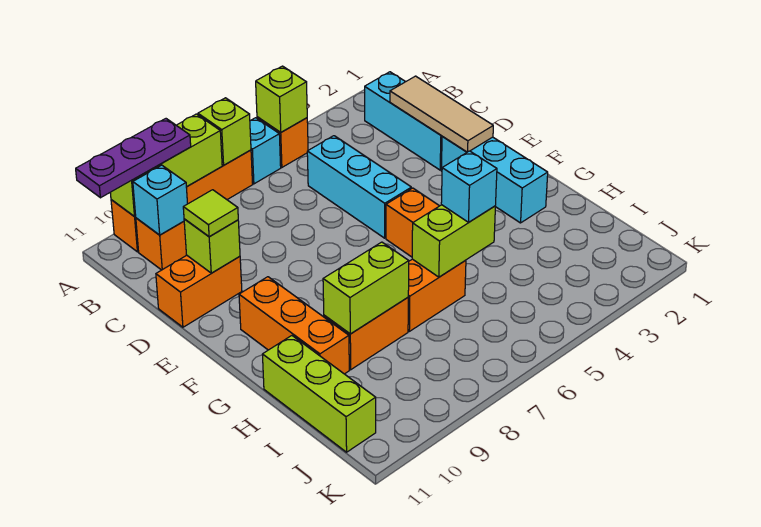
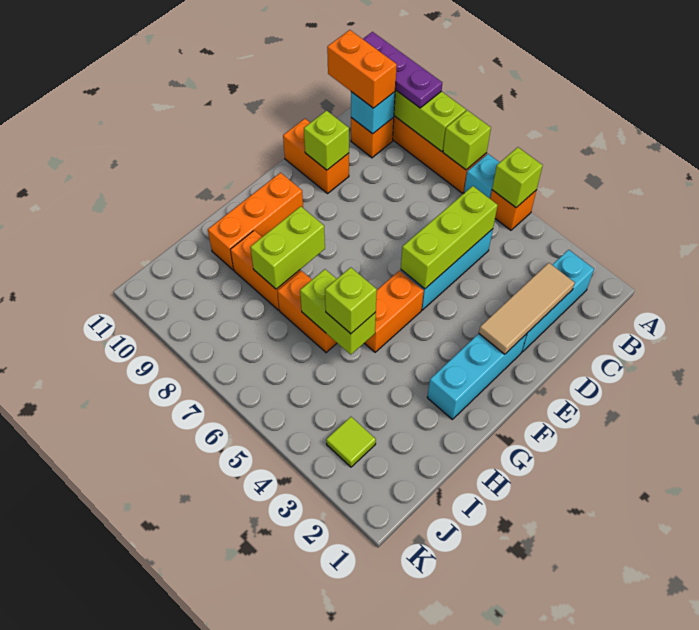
none -> orange brick B10:B11 level 3
lime tile D10 level 3 -> lime tile J3 level 1
cyan brick H5 level 3 -> lime brick H5 level 3
lime brick H8:H9 level 2 -> lime brick G8:H8 level 2
lime brick H11:J11 level 1 -> lime brick C5:E5 level 2

